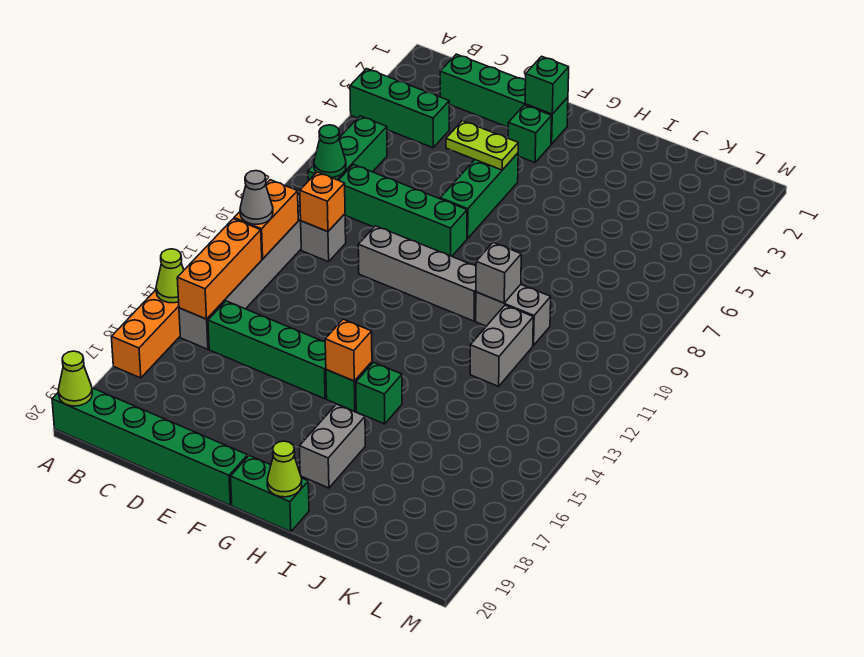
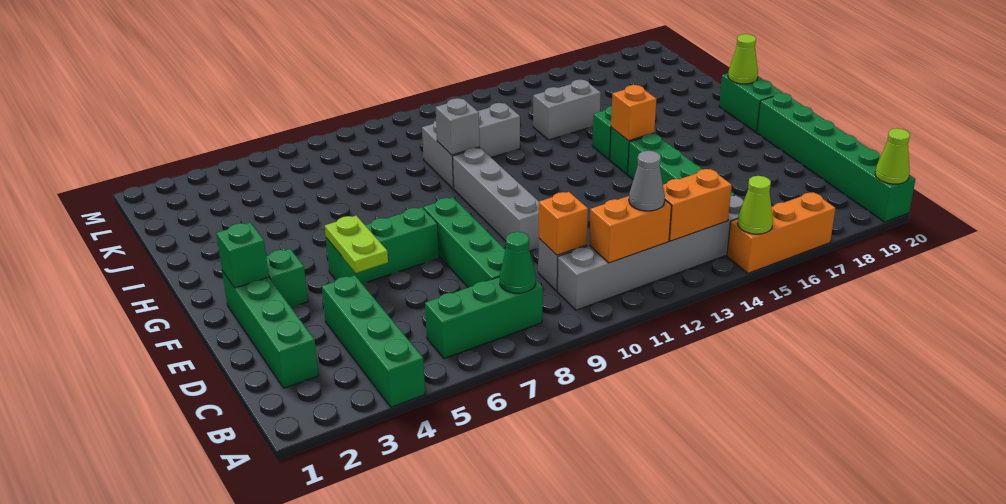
green brick A4:C4 level 1 -> green brick A4:D4 level 1
orange brick B13:B15 level 2 -> orange brick B13:B14 level 2
grey brick H17:H18 level 1 -> grey brick J14:J15 level 1

